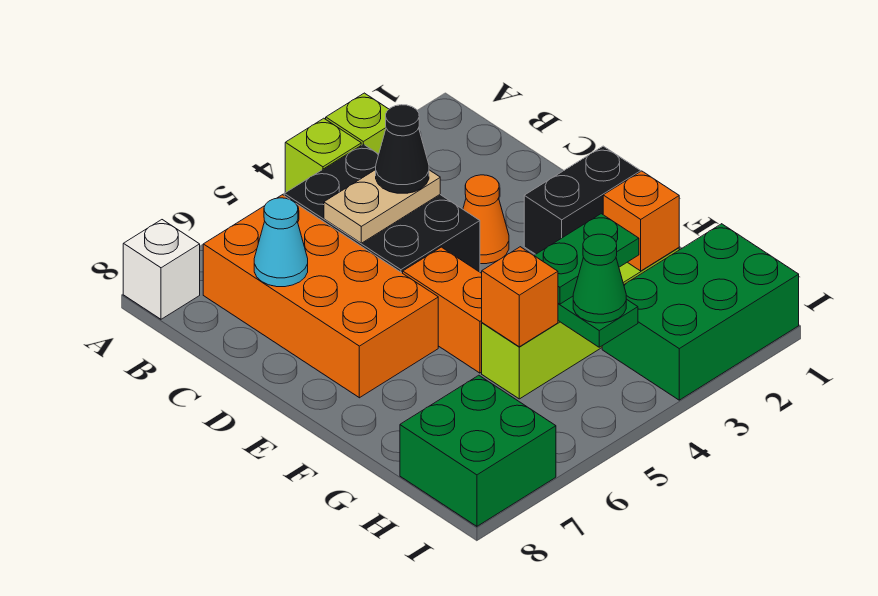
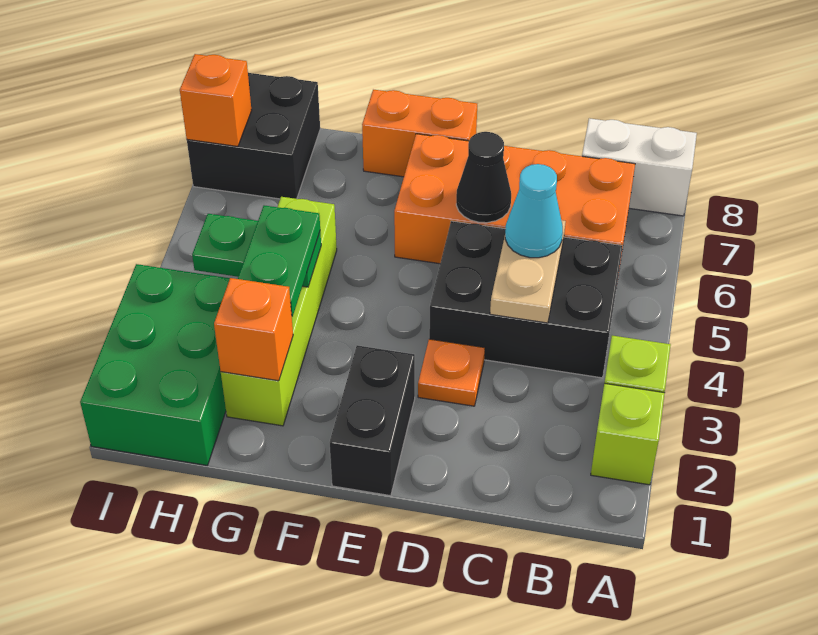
lime brick A4 level 1 -> lime brick A2 level 1
white brick A8 level 1 -> white brick A8:B8 level 1
black cone C4 level 3 -> black cone D6 level 2
cyan cone C7 level 2 -> cyan cone C5 level 3
orange cone D3 level 1 -> orange plate D3 level 1
orange brick E5:F5 level 1 -> orange brick E8:F8 level 1
orange brick G5 level 2 -> orange brick I7 level 2
green cone H4 level 3 -> none
green brick H7:I8 level 1 -> black brick H7:I8 level 1

